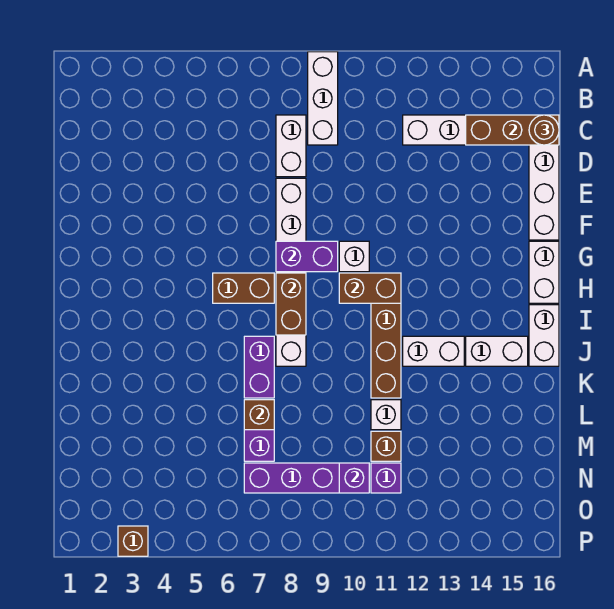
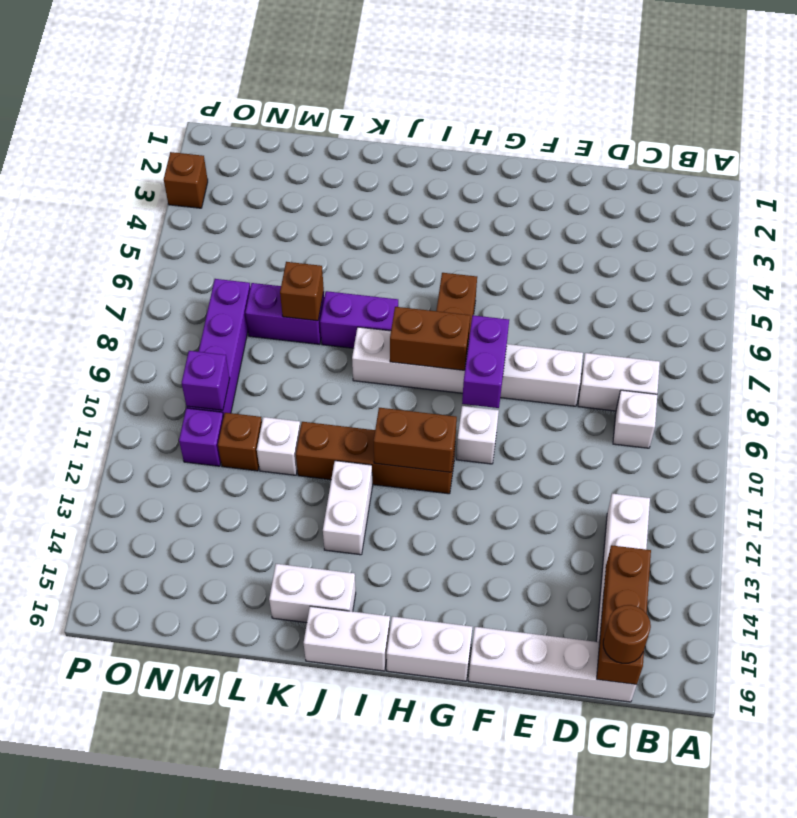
white brick A9:C9 level 1 -> white brick C9 level 1
brown brick H10:H11 level 2 -> brown brick H11:I11 level 2
white brick J14:J15 level 1 -> white brick J15:K15 level 1

